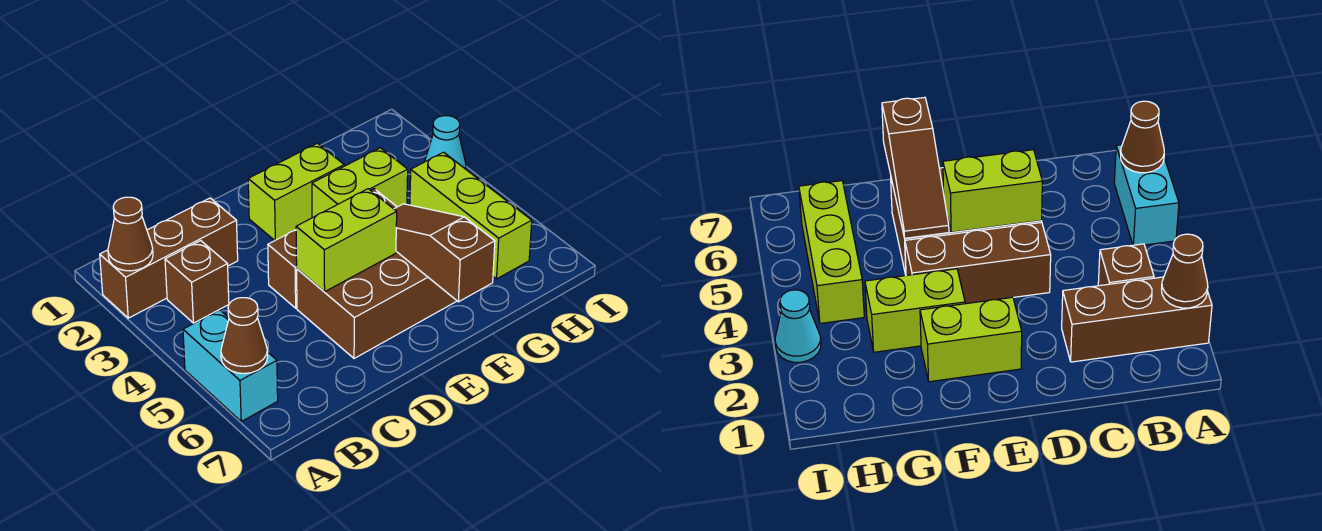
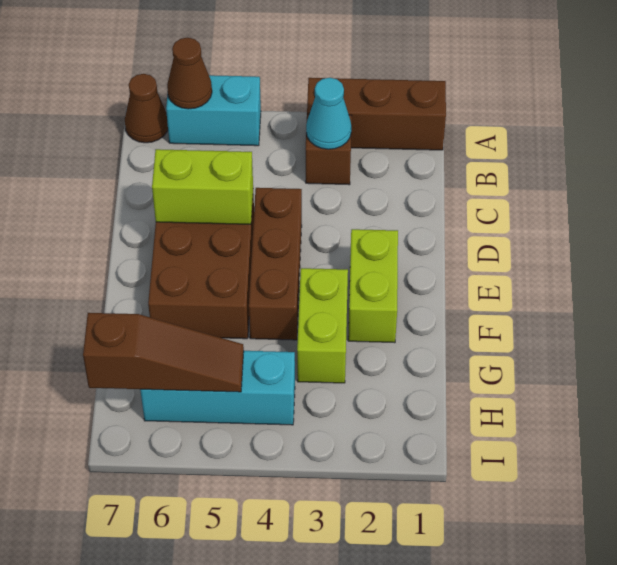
brown brick A2:C2 level 1 -> brown brick A1:A3 level 1
brown cone A2 level 2 -> brown cone A7 level 1
lime brick D5:E5 level 2 -> lime brick D5:D6 level 2
brown slope F5:F7 level 2 top 7 -> brown slope H5:H7 level 2 top 7
lime brick H4:H6 level 1 -> cyan brick H4:H6 level 1
cyan cone I3 level 1 -> cyan cone B3 level 2

